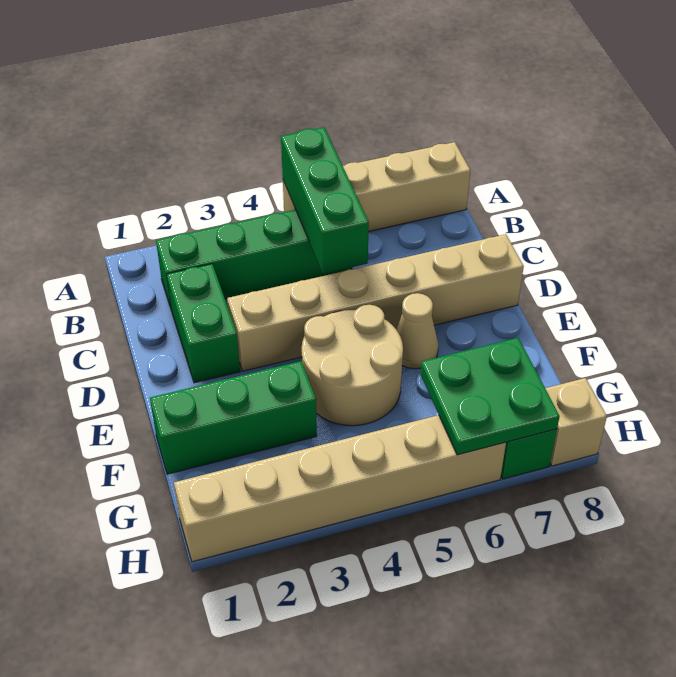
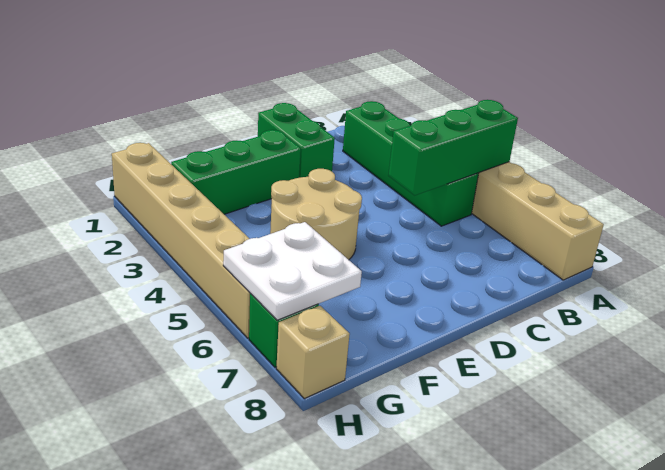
green brick C2:D2 level 1 -> green brick D1:D2 level 1
tan brick D3:D8 level 1 -> none
tan cone E6 level 1 -> none
green brick F1:F3 level 1 -> green brick E2:G2 level 1
green plate G6:H7 level 2 -> white plate G6:H7 level 2

